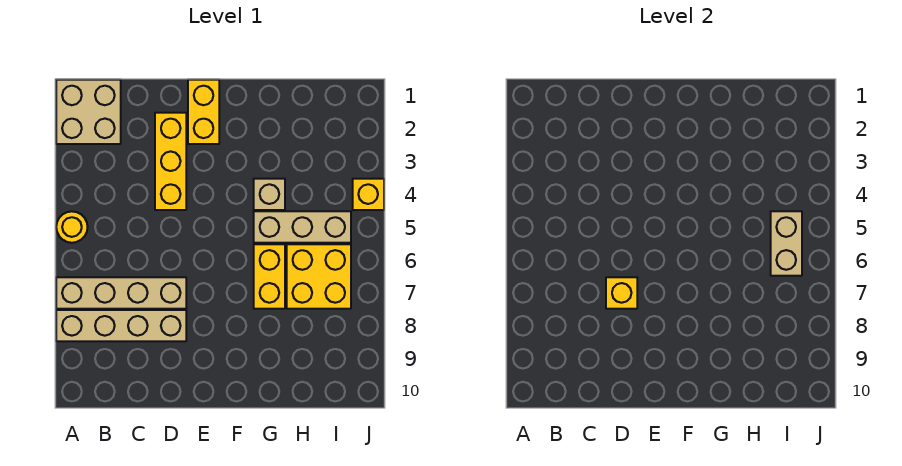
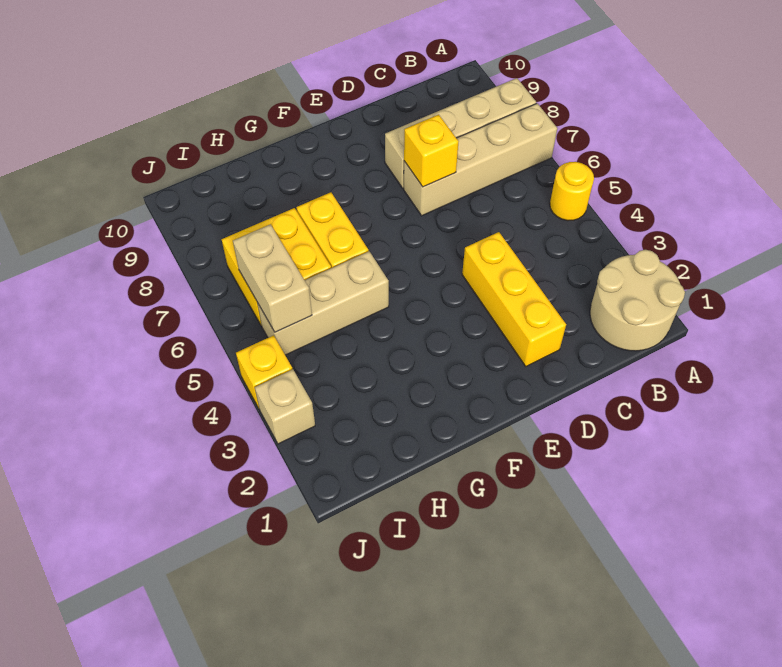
tan brick A1:B2 level 1 -> tan round brick A1:B2 level 1
yellow brick E1:E2 level 1 -> none
tan brick G4 level 1 -> tan brick J3 level 1

